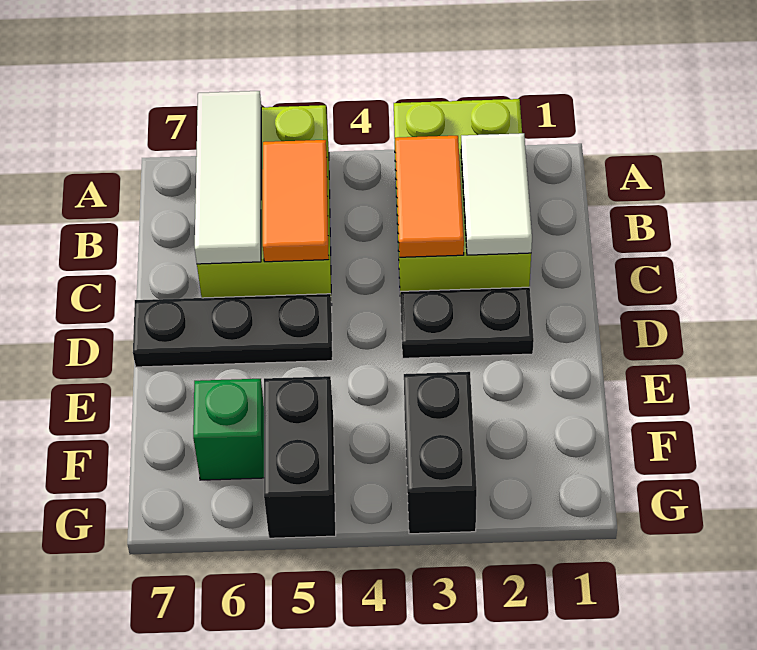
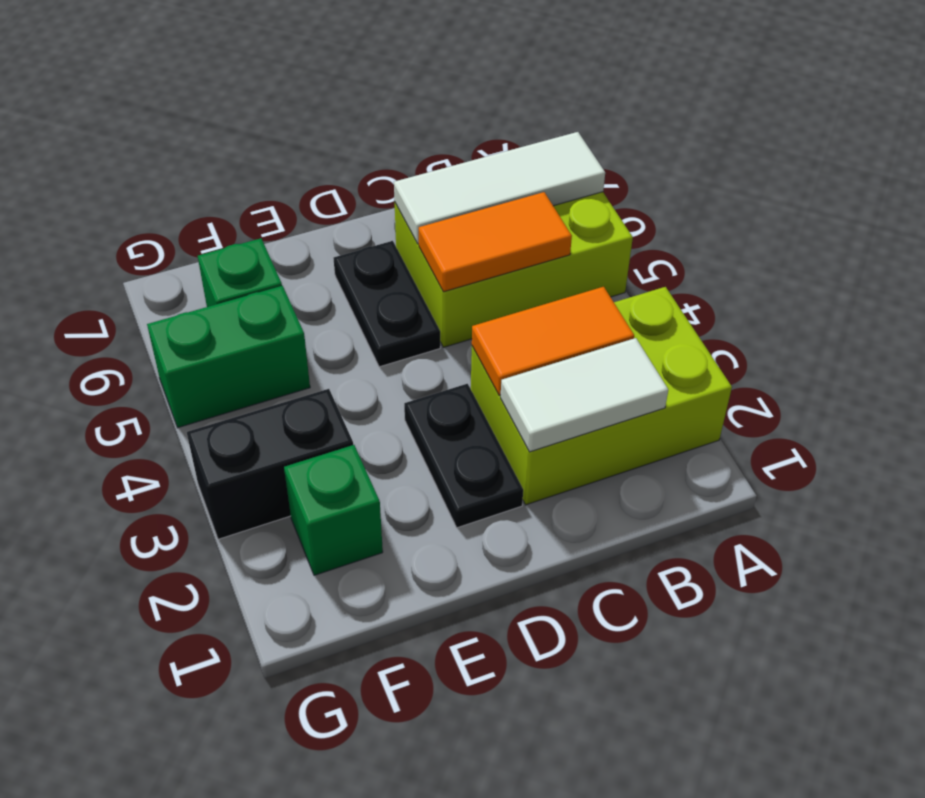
black plate D5:D7 level 1 -> black plate D5:D6 level 1
none -> green brick F2 level 1
black brick F5:G5 level 1 -> green brick F5:G5 level 1

